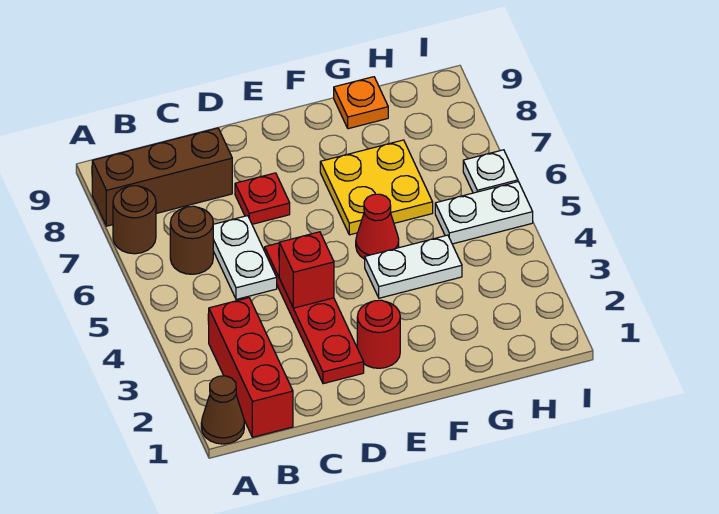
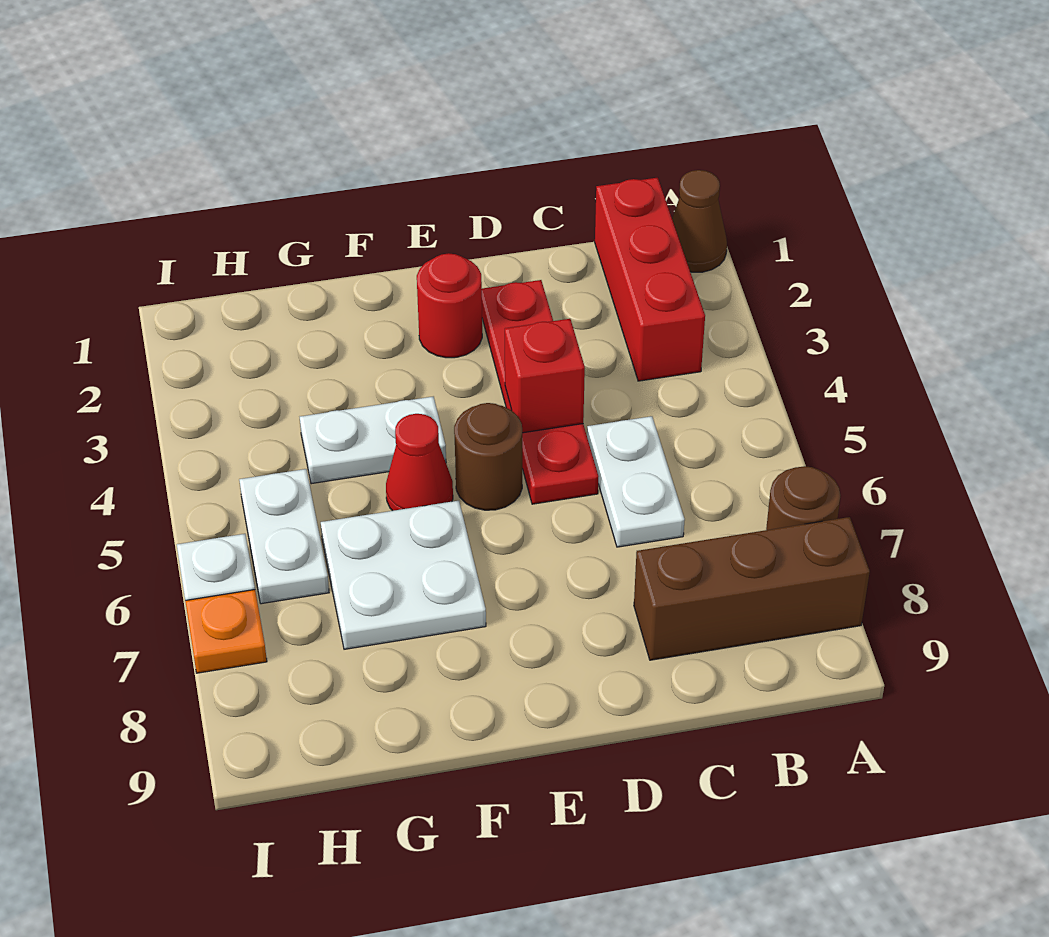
brown round brick B6 level 1 -> brown round brick E5 level 1
red plate D7 level 1 -> none
yellow plate F6:G7 level 1 -> white plate F6:G7 level 1
orange plate G9 level 1 -> orange plate I7 level 1
white plate H5:I5 level 1 -> white plate H5:H6 level 1

